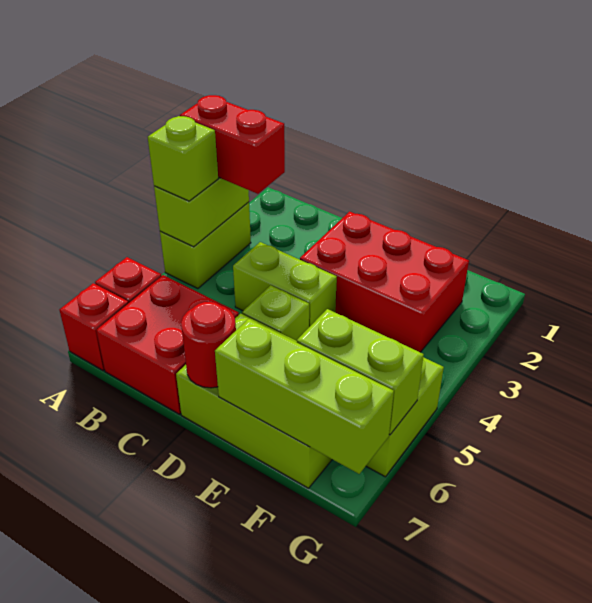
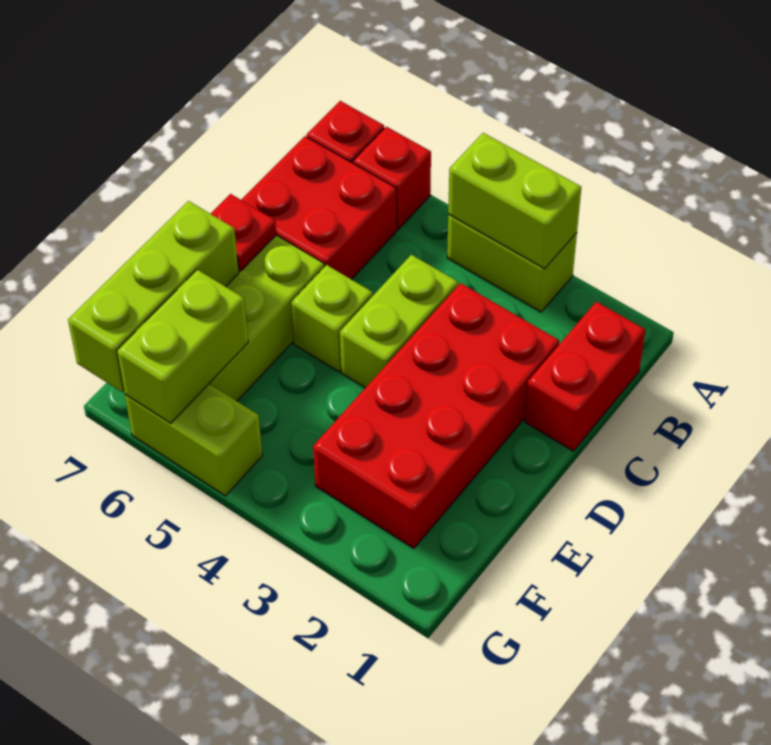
red brick A3:B3 level 3 -> red brick B1:C1 level 1
lime brick A4 level 3 -> none
red brick D2:F3 level 1 -> red brick C2:F3 level 1
red round brick D7 level 2 -> red plate D7 level 2

